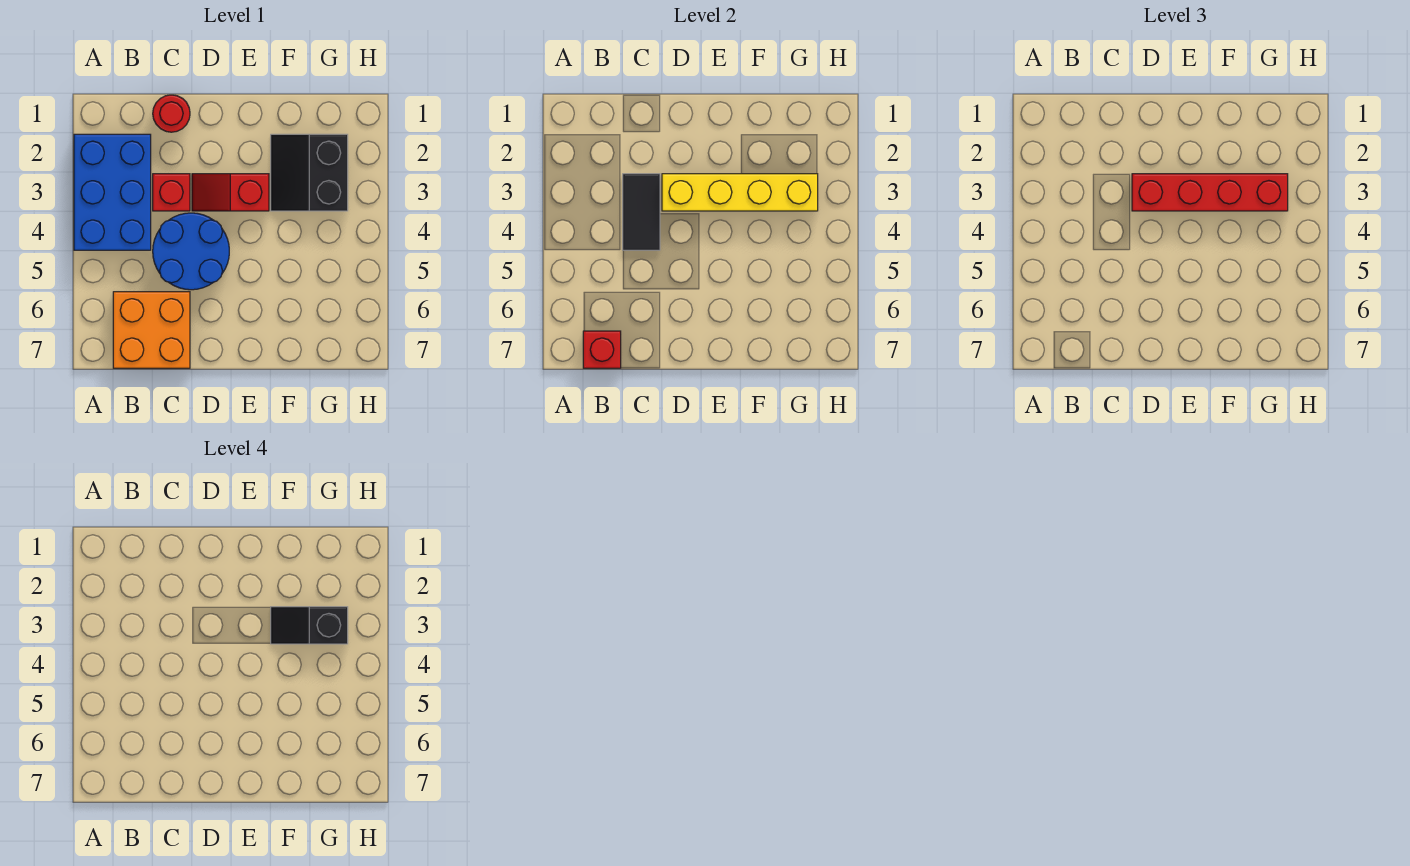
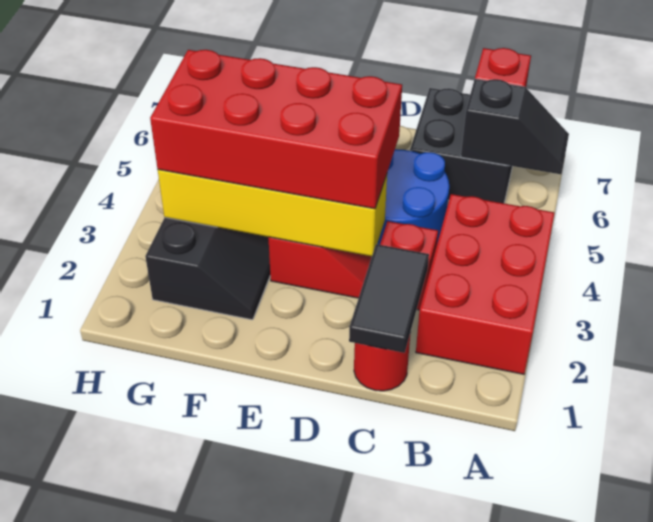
blue brick A2:B4 level 1 -> red brick A2:B4 level 1
orange brick B6:C7 level 1 -> black brick B6:C7 level 1
black tile C3:C4 level 2 -> black tile C1:C2 level 2
red brick D3:G3 level 3 -> red brick D3:G4 level 3
black slope F3:G3 level 4 top G -> black slope A6:B6 level 2 top B

